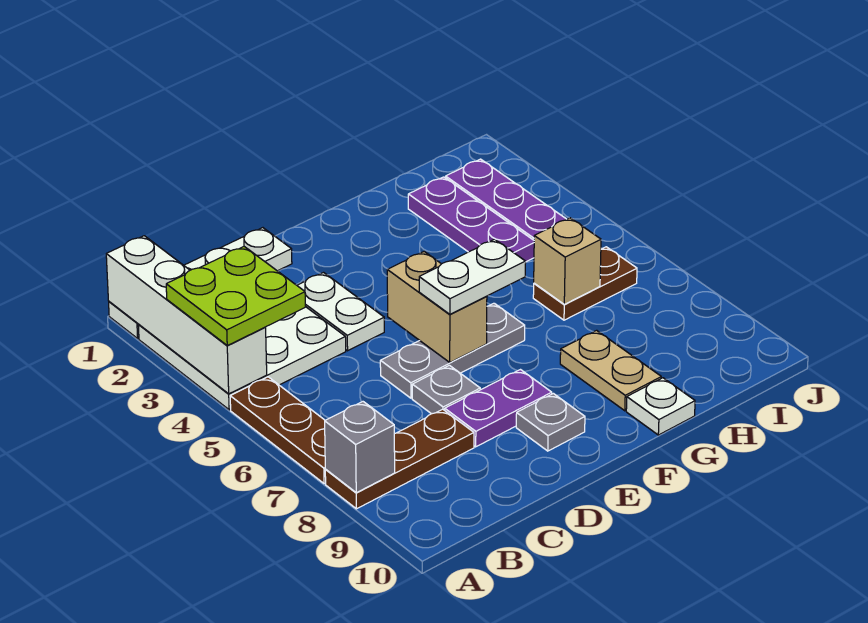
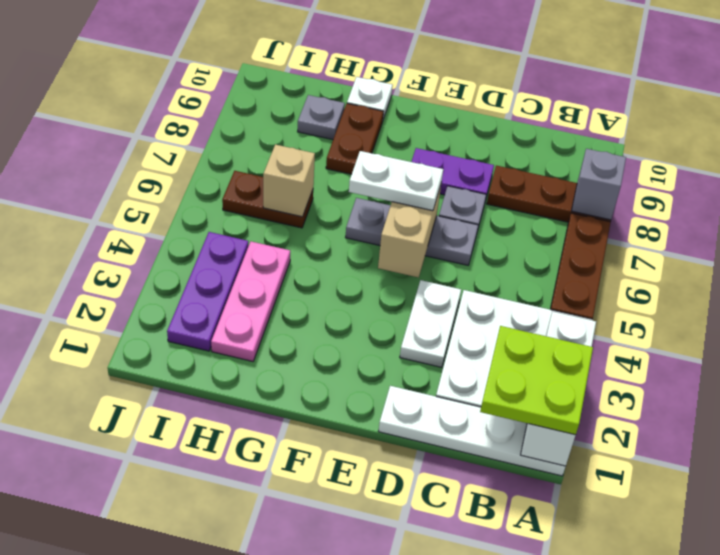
white brick A1:A4 level 2 -> white brick A1:A3 level 2
lime plate A3:B4 level 3 -> lime plate A1:B2 level 3
grey plate E9 level 1 -> grey plate H9 level 1
tan plate G8:G9 level 1 -> brown plate G8:G9 level 1
purple plate H2:H4 level 1 -> pink plate H2:H4 level 1

